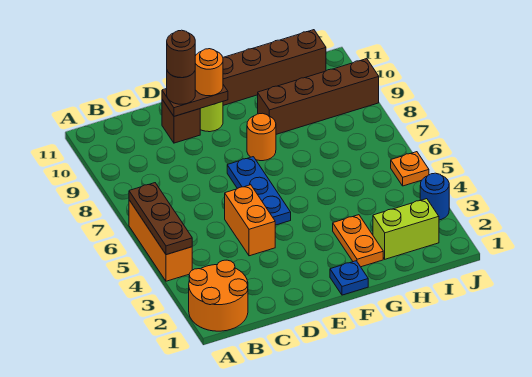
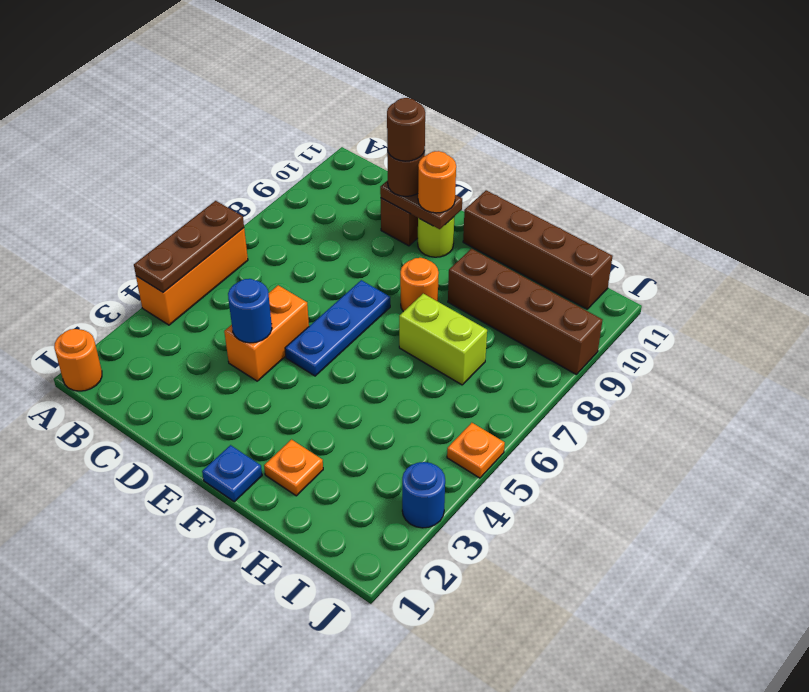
orange round brick A1:B2 level 1 -> orange round brick A1 level 1
none -> blue round brick D4 level 2
orange plate G2:G3 level 1 -> orange plate G2 level 1
lime brick H2:I2 level 1 -> lime brick G7:H7 level 1

